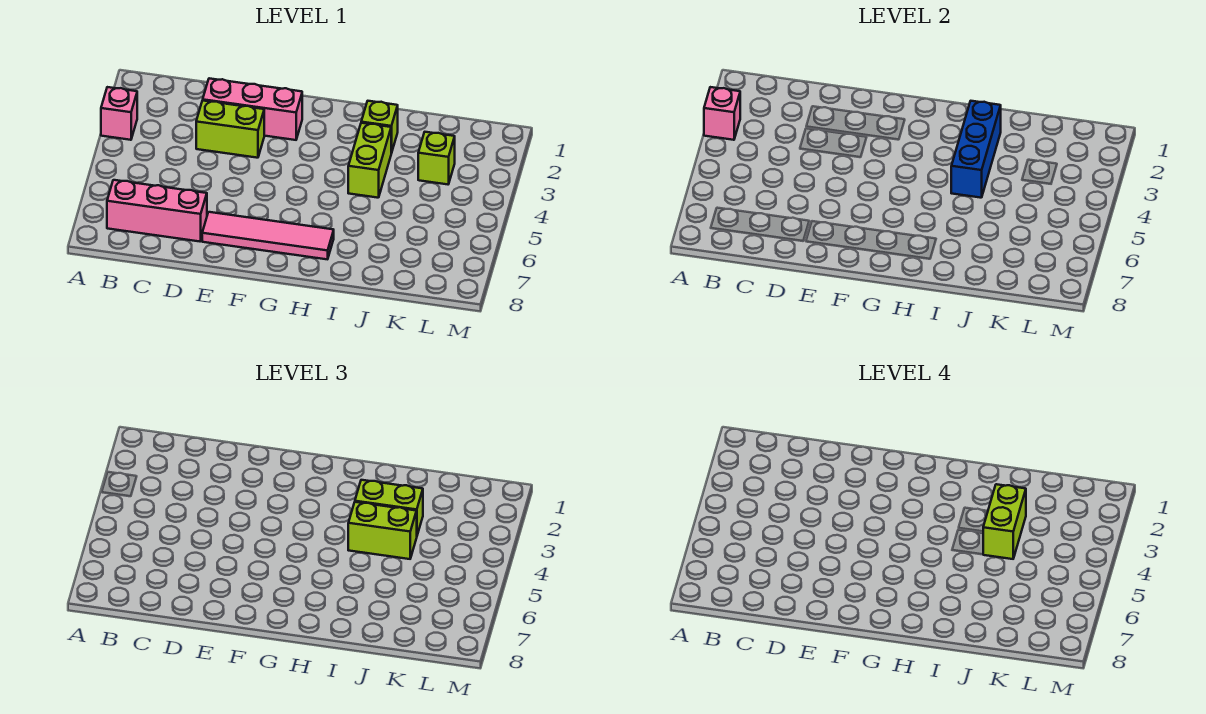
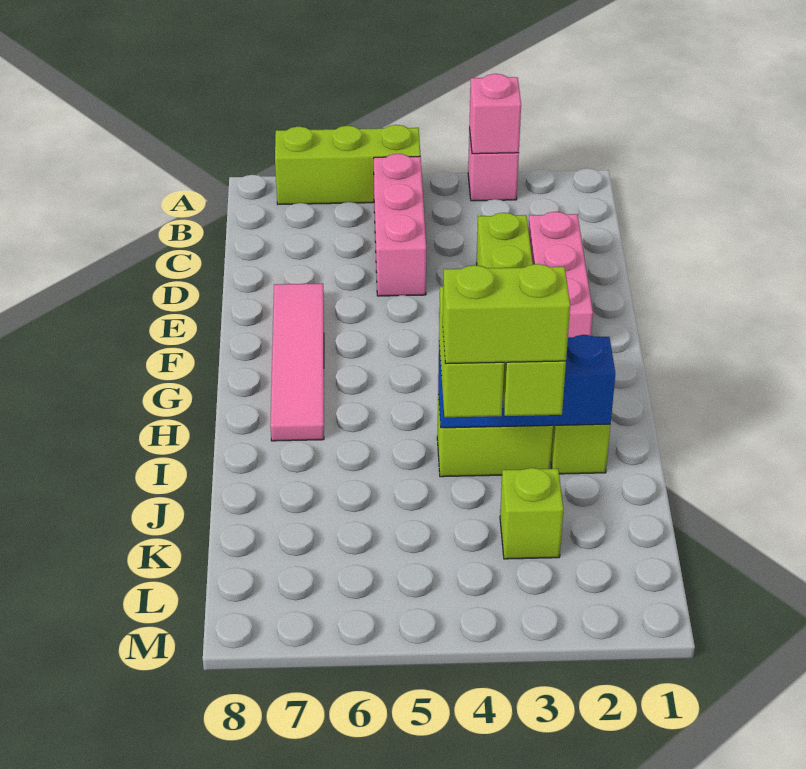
none -> lime brick A5:A7 level 1
pink brick B7:D7 level 1 -> pink brick B5:D5 level 1

